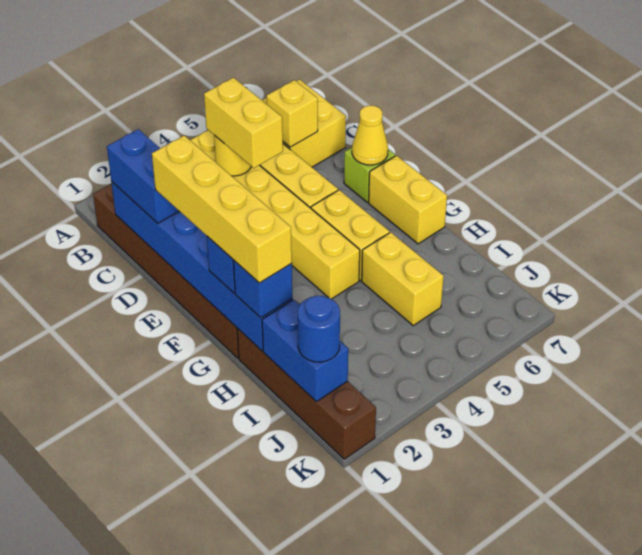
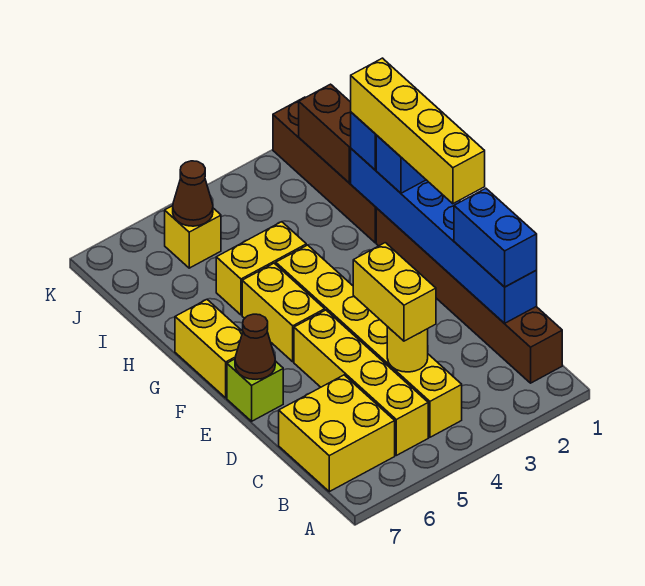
yellow brick C6 level 2 -> yellow brick J5 level 1
yellow cone E7 level 2 -> brown cone E7 level 2
yellow brick H5:I5 level 1 -> yellow brick H4:H5 level 1
blue brick I1:J1 level 2 -> brown brick I1:J1 level 2
blue round brick J1 level 3 -> none
none -> brown cone J5 level 2

